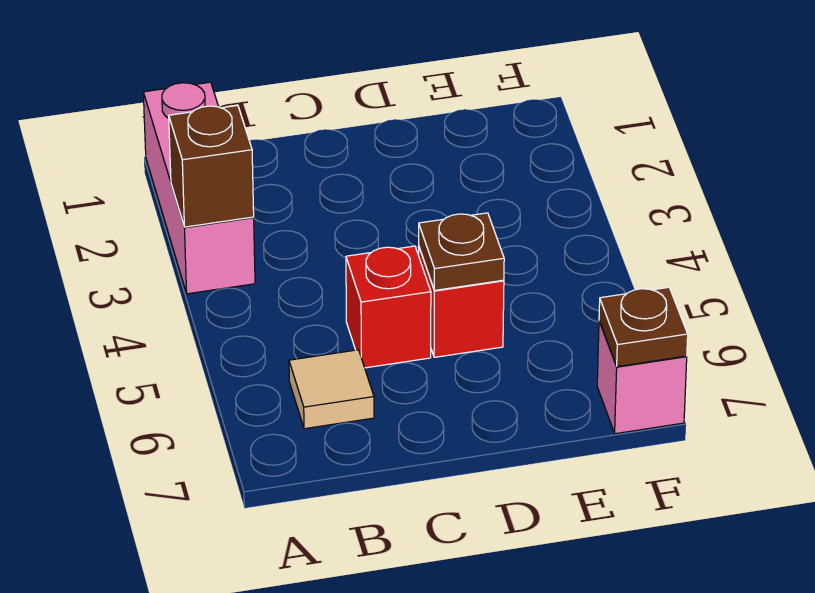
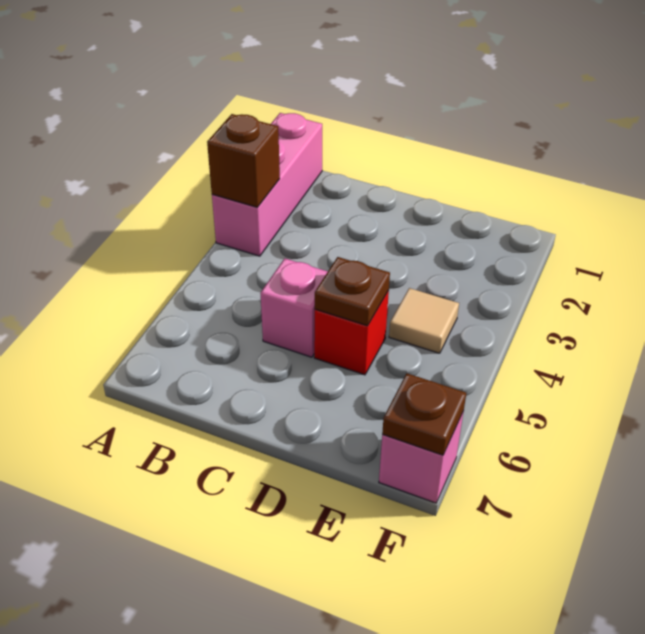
tan tile B6 level 1 -> tan tile E4 level 1
red brick C5 level 1 -> pink brick C5 level 1

